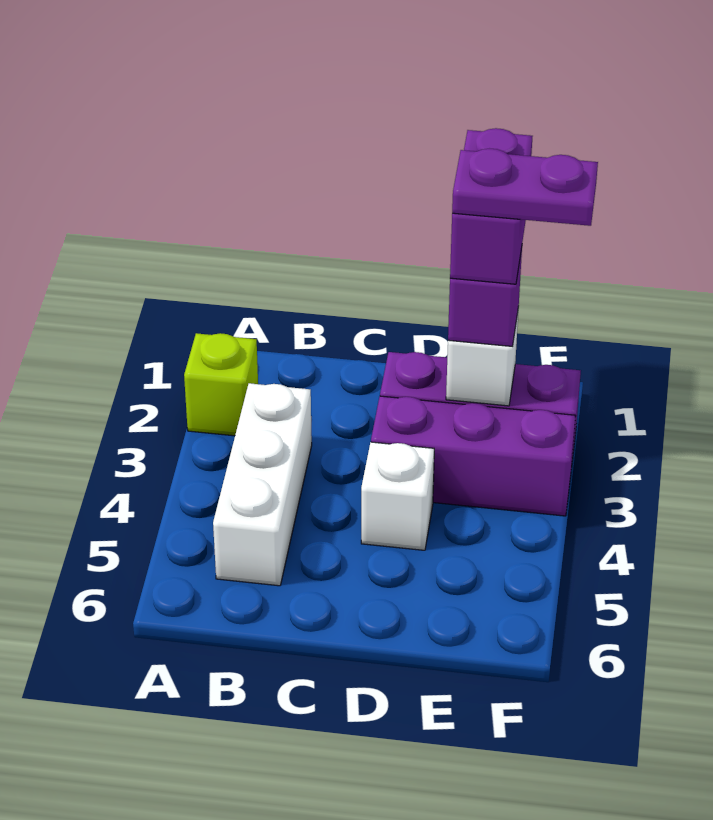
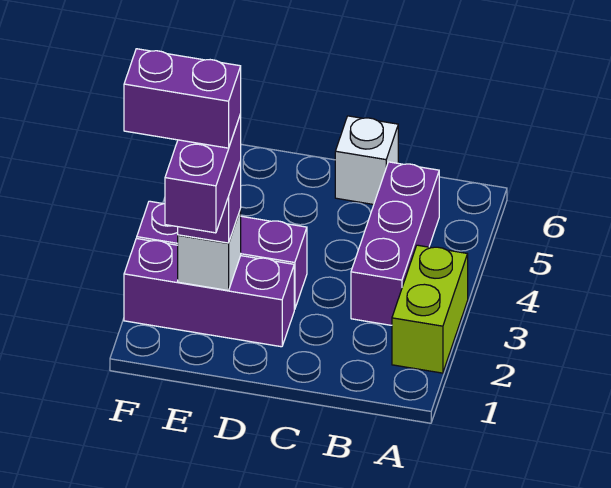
lime brick A2 level 1 -> lime brick A2:A3 level 1
white brick B3:B5 level 1 -> purple brick B3:B5 level 1
white brick D4 level 1 -> white brick C6 level 1
purple plate E2:F2 level 5 -> purple brick E2:F2 level 5

